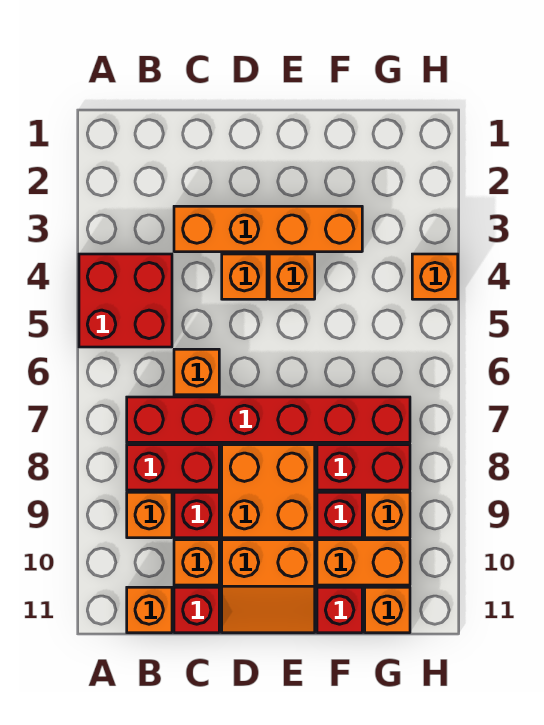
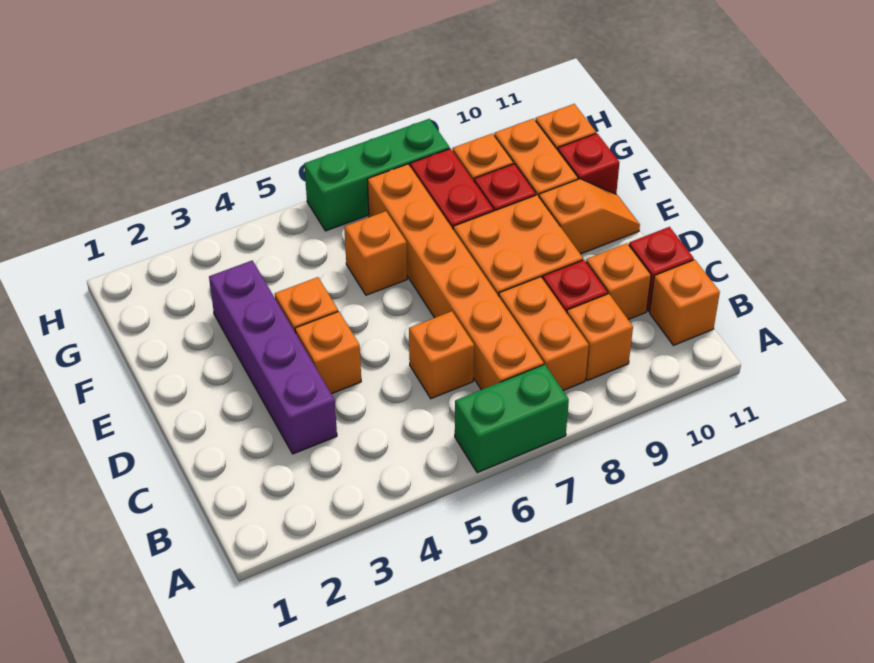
red brick A4:B5 level 1 -> none
none -> green brick A6:A7 level 1
red brick B7:G7 level 1 -> orange brick B7:G7 level 1
red brick B8:C8 level 1 -> orange brick B8:C8 level 1
orange brick C3:F3 level 1 -> purple brick C3:F3 level 1
orange slope D10:E11 level 1 top 10 -> orange slope E10:E11 level 1 top 10
orange brick H4 level 1 -> orange brick F6 level 1
none -> green brick H6:H8 level 1

